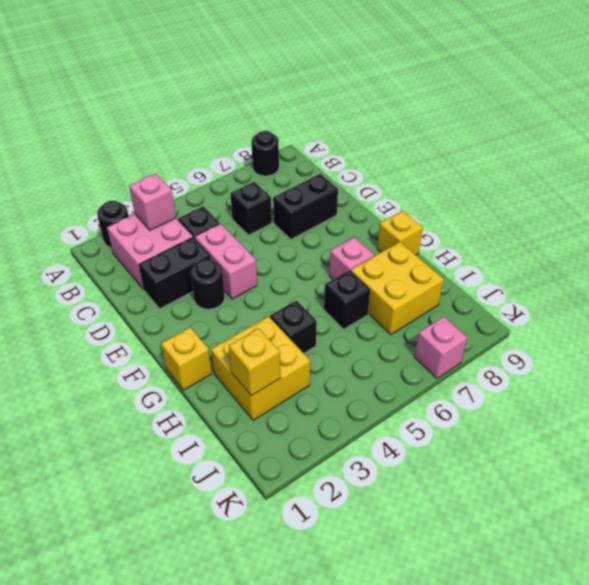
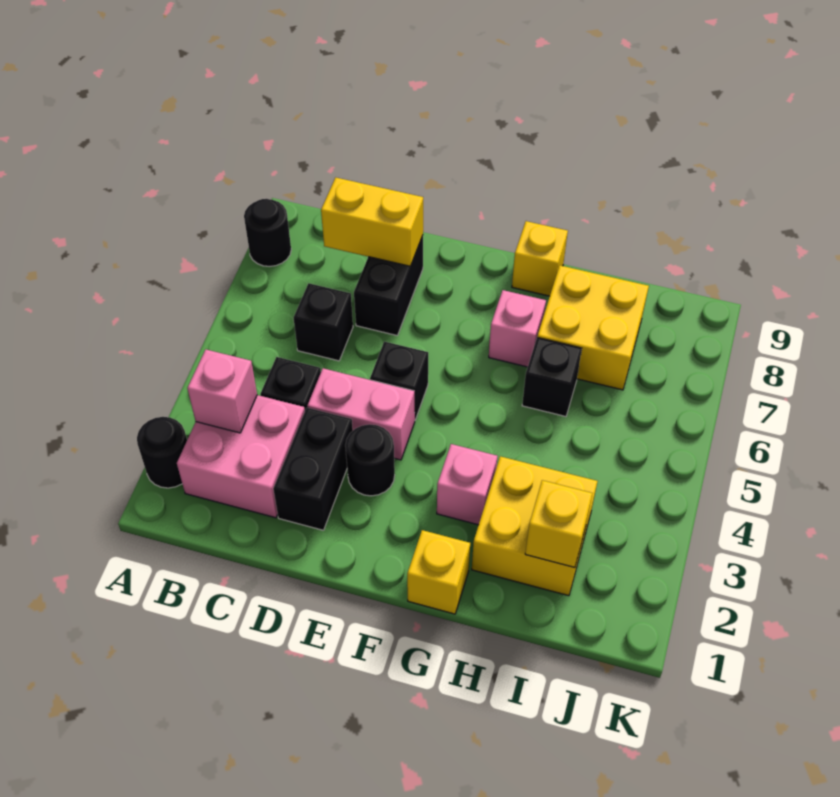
none -> yellow brick C8:D8 level 2
black brick H4 level 1 -> black brick E5 level 1
pink brick K7 level 1 -> pink brick G3 level 1

